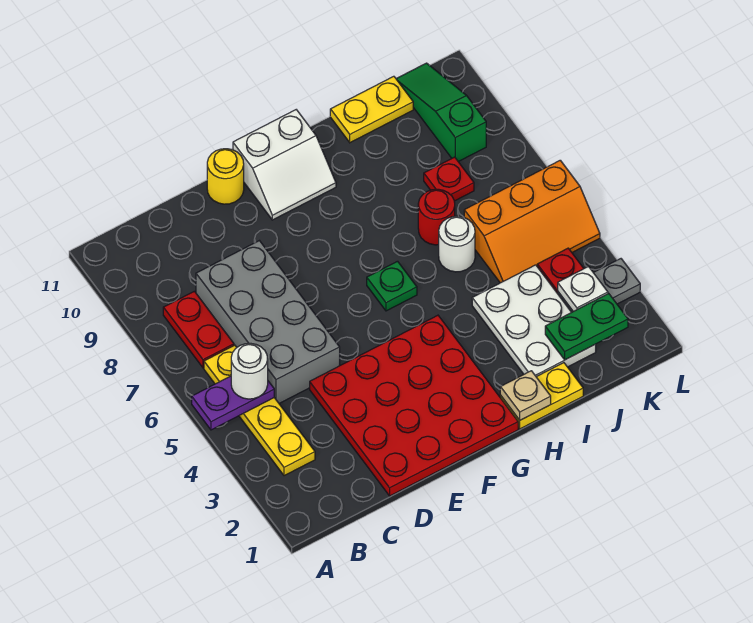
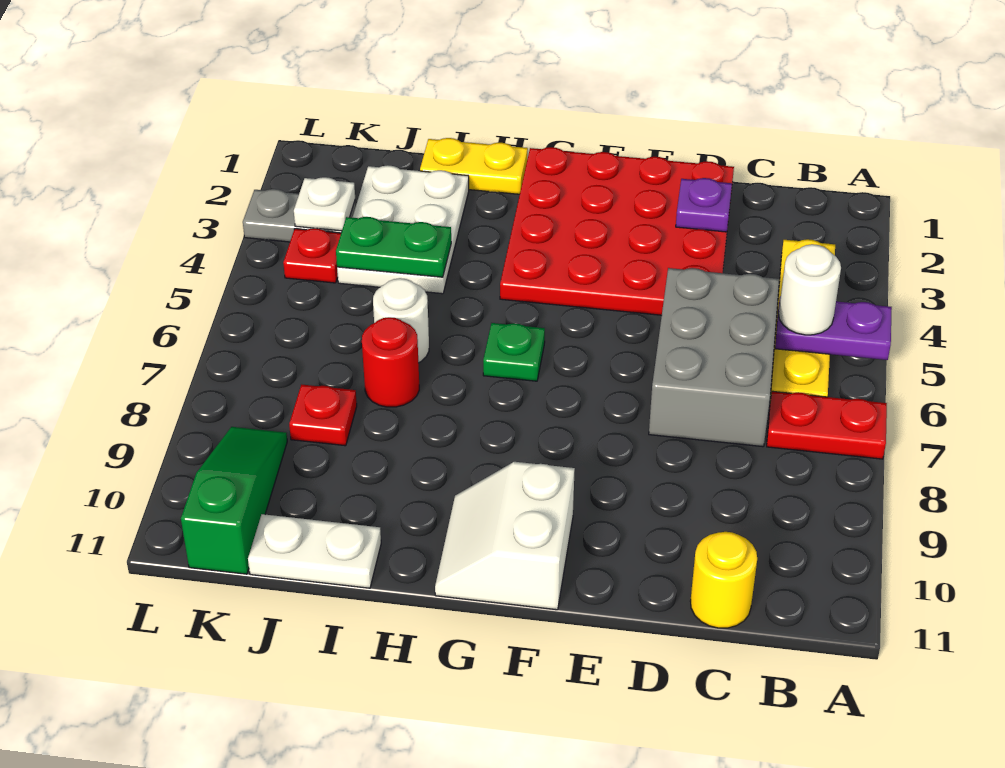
red plate B7:B8 level 1 -> red plate A7:B7 level 1
grey brick C5:D8 level 1 -> grey brick C5:D7 level 1
none -> purple plate D2 level 2
yellow round brick E11 level 1 -> yellow round brick C11 level 1
white slope F10:G11 level 1 top 11 -> white slope F10:G11 level 1 top F
tan plate H1 level 2 -> none
yellow plate I11:J11 level 1 -> white plate I11:J11 level 1
green plate J2:K2 level 2 -> green plate I4:J4 level 2
orange slope J5:L6 level 1 top 6 -> none
green slope K9:K11 level 1 top 9 -> green slope K9:K11 level 1 top 11

